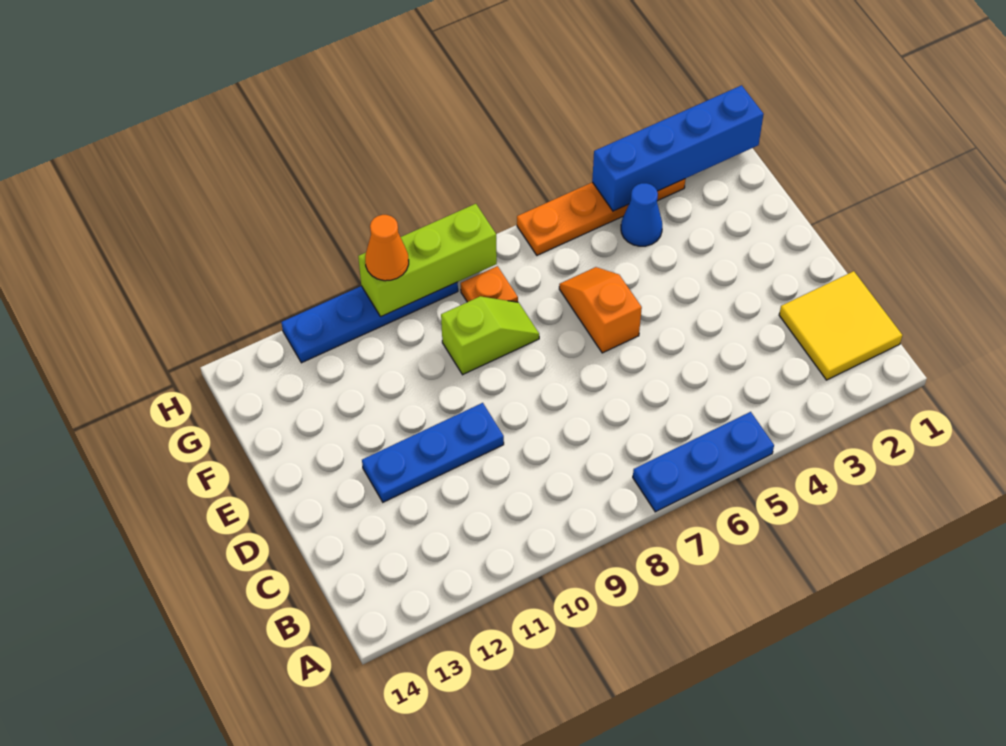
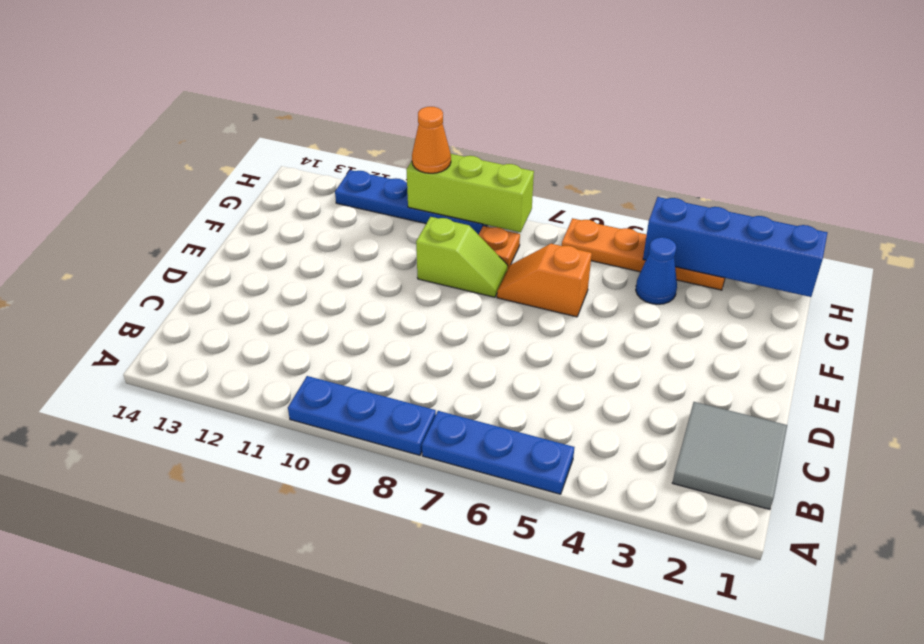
yellow tile B1:C2 level 1 -> grey tile B1:C2 level 1
blue plate D10:D12 level 1 -> blue plate A8:A10 level 1
orange slope E6:F6 level 1 top E -> orange slope F6:F7 level 1 top 6

